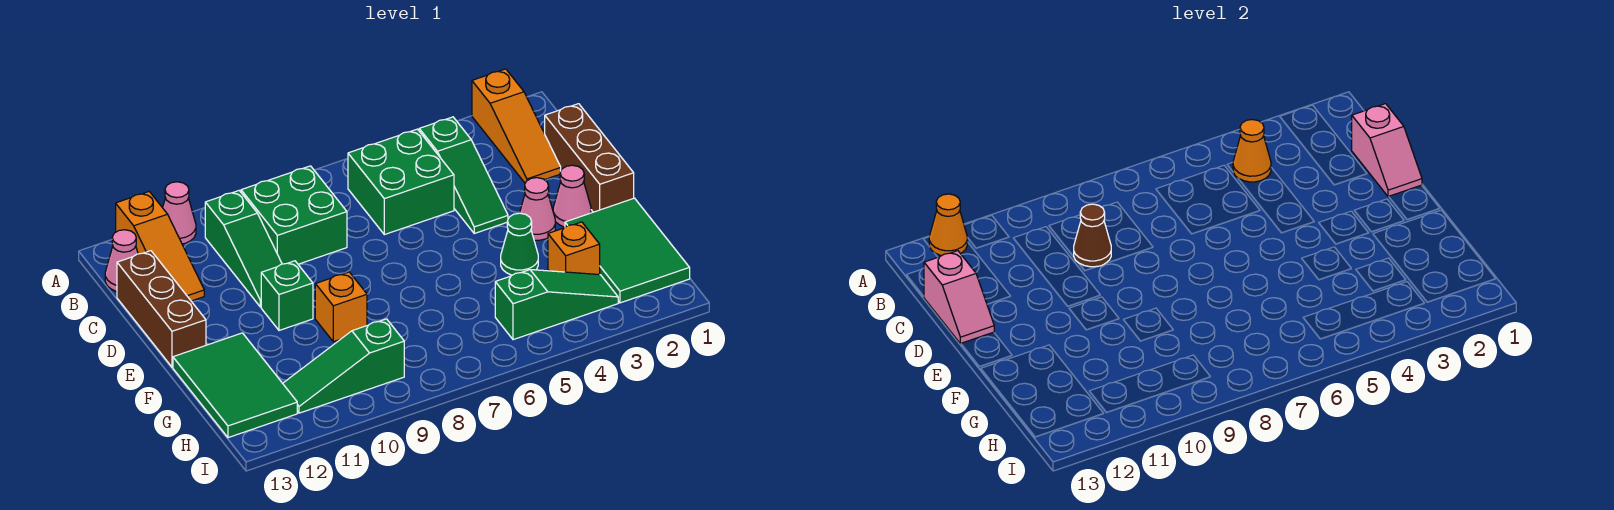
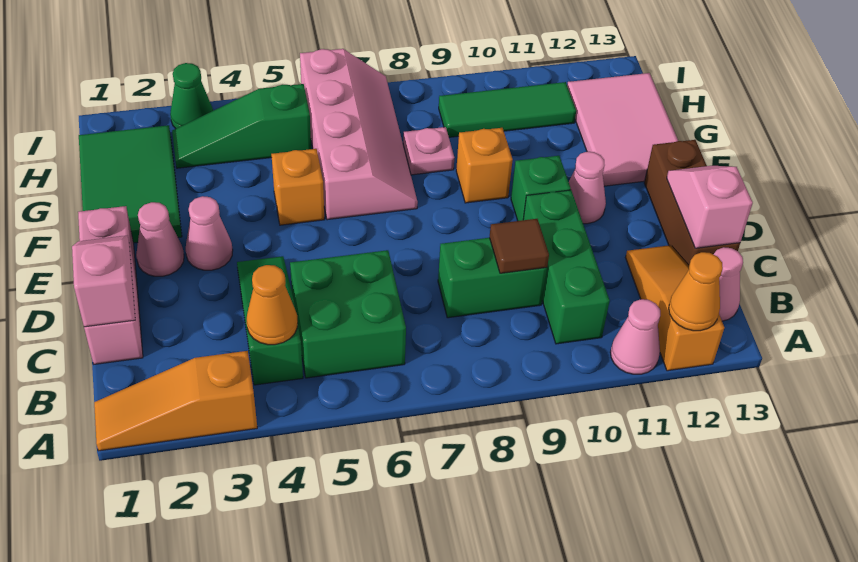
orange slope A2:C2 level 1 top A -> orange slope A1:A3 level 1 top 3
green brick B8:C9 level 1 -> green brick C8:C9 level 1
green slope B10:D10 level 1 top B -> green brick B10:D10 level 1
brown brick C1:E1 level 1 -> pink brick C1:E1 level 1
brown cone C9 level 2 -> brown tile C9 level 2
none -> pink cone E11 level 1
green cone F4 level 1 -> green cone I3 level 1
none -> pink slope F6:I7 level 1 top 6
green tile F12:H13 level 1 -> pink tile F12:H13 level 1
orange brick G3 level 1 -> orange brick F5 level 1
none -> pink plate G8 level 1
green slope H9:H11 level 1 top 9 -> green tile H9:H11 level 1

